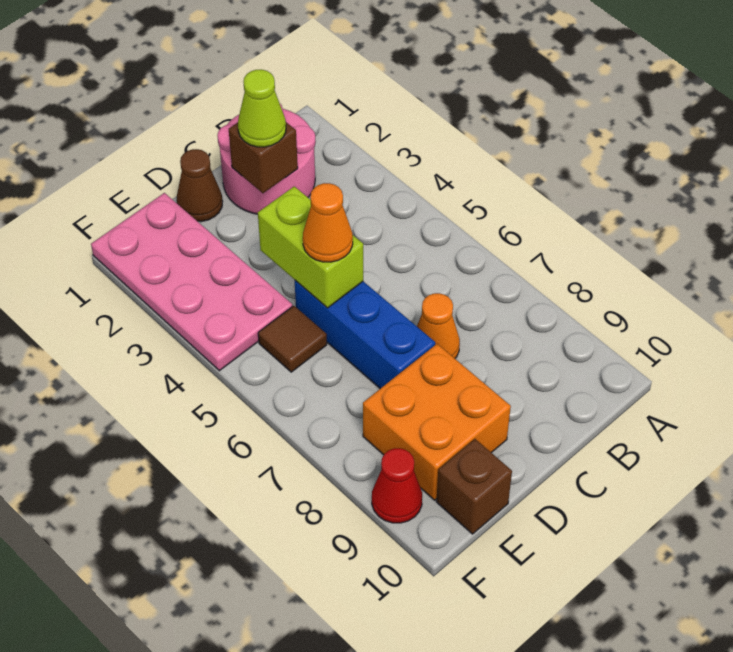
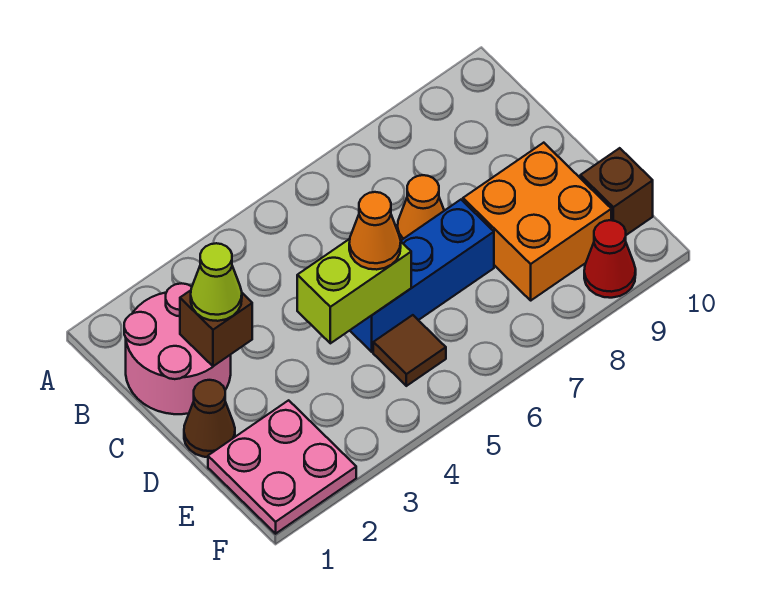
pink plate E1:F4 level 1 -> pink plate E1:F2 level 1

